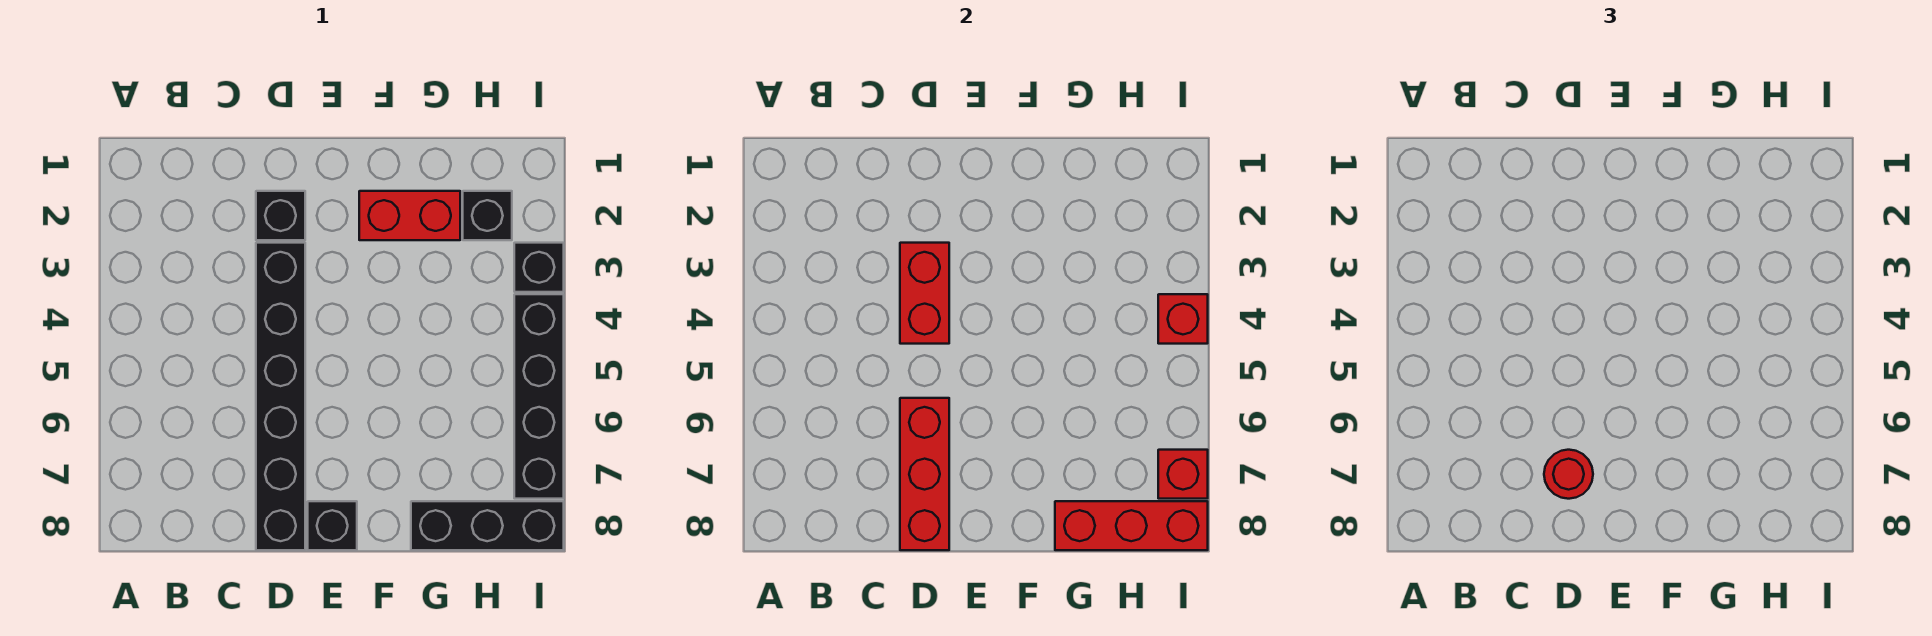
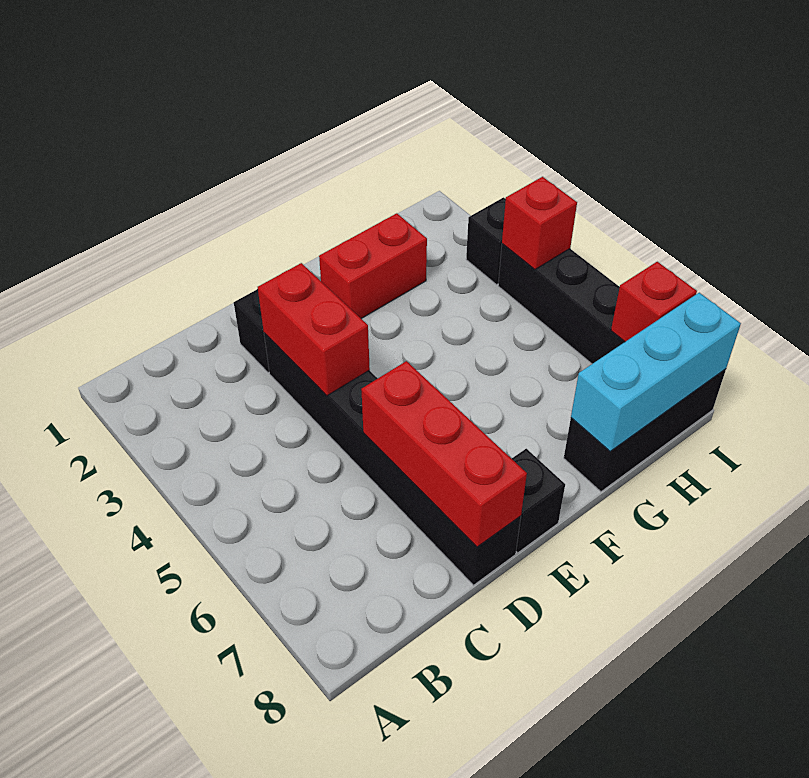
red round brick D7 level 3 -> none
red brick G8:I8 level 2 -> cyan brick G8:I8 level 2
black brick H2 level 1 -> none

